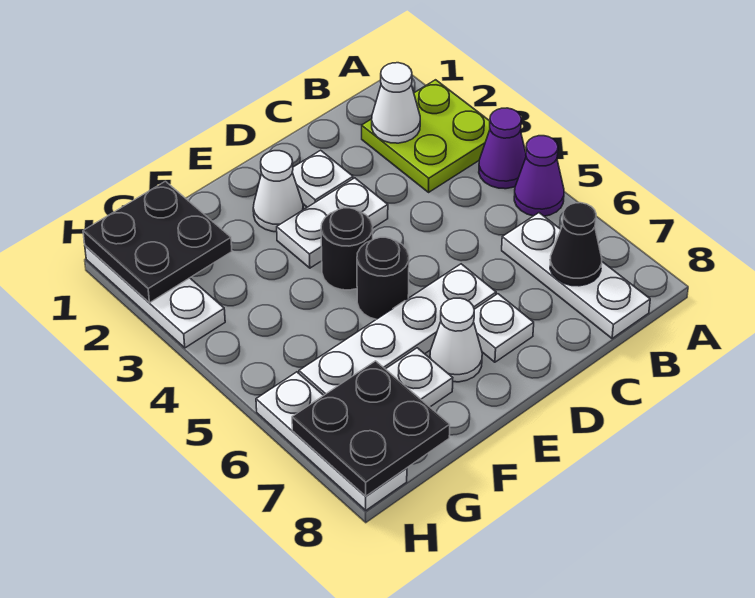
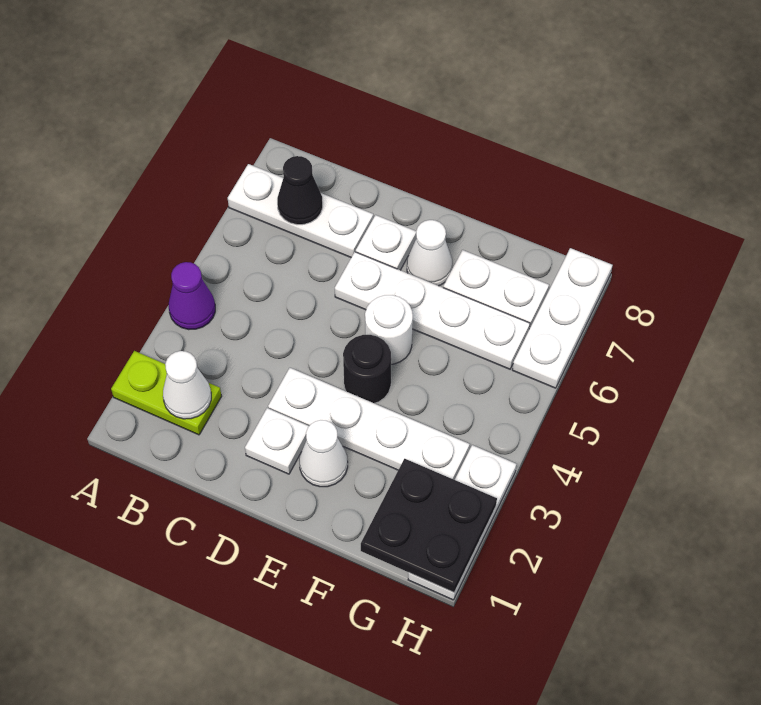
lime plate A2:B3 level 1 -> lime plate A2:B2 level 1
purple cone A5 level 1 -> none
white plate B6:B8 level 1 -> white plate A7:C7 level 1
white plate D3:E3 level 1 -> white plate D3:G3 level 1
black round brick E5 level 1 -> white round brick E5 level 1
black plate G7:H8 level 2 -> none

